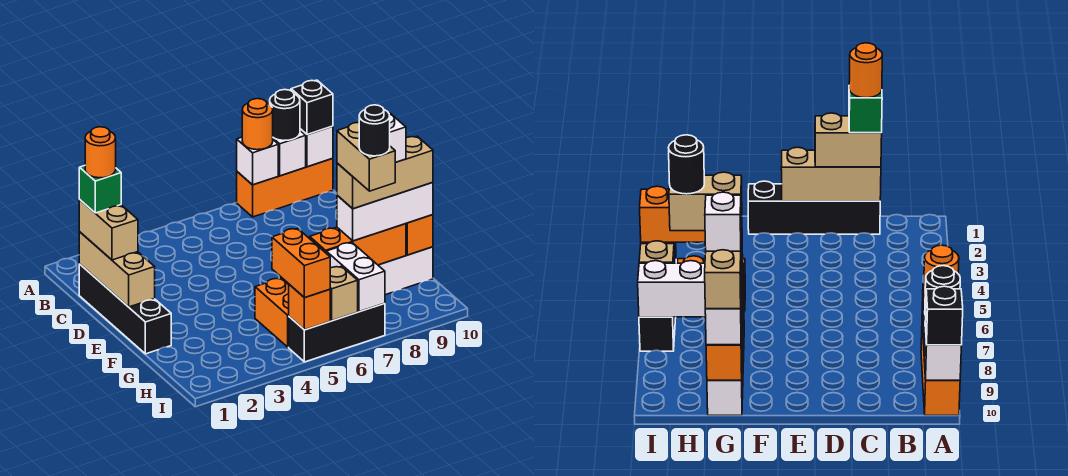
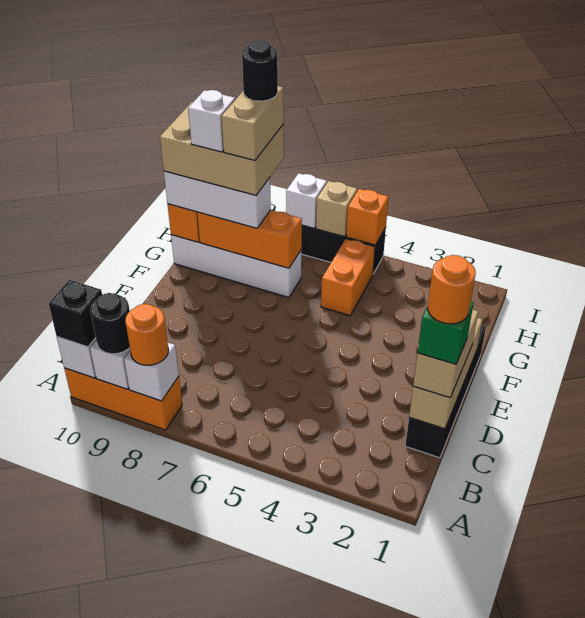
tan brick G8:G10 level 4 -> tan brick G8:H10 level 4
orange brick H5:I5 level 3 -> none
white brick H7:I7 level 2 -> white brick I7 level 2

